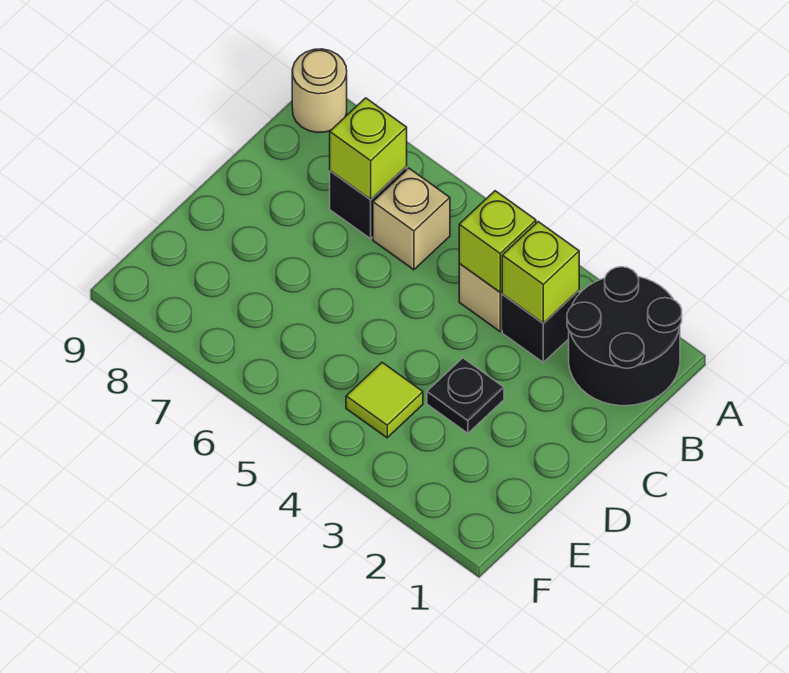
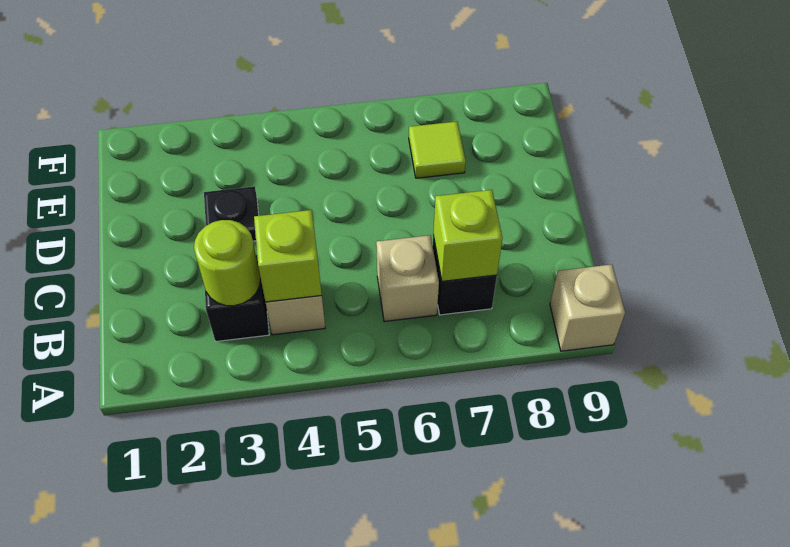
black round brick A1:B2 level 1 -> none
tan round brick A9 level 1 -> tan brick A9 level 1
lime brick B3 level 2 -> lime round brick B3 level 2
lime tile E4 level 1 -> lime tile E7 level 1

